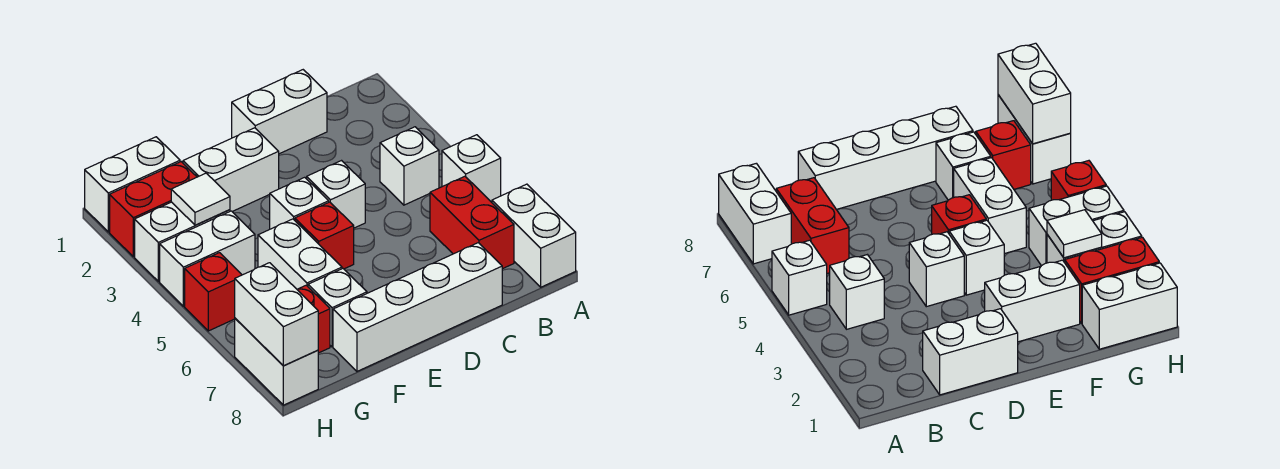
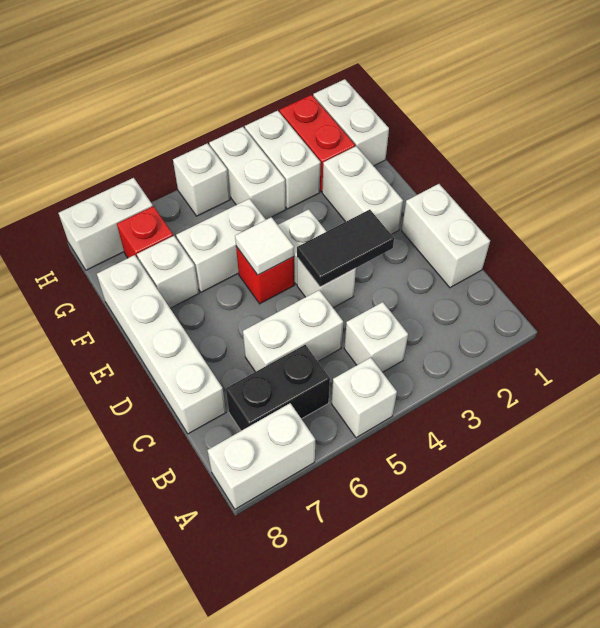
red brick B6:B7 level 1 -> black brick B6:B7 level 1
none -> black tile D3:D4 level 2
white tile G3 level 2 -> white tile E5 level 2
red brick H5 level 1 -> white brick H5 level 1
white brick H7:H8 level 2 -> white brick C5:C6 level 1

